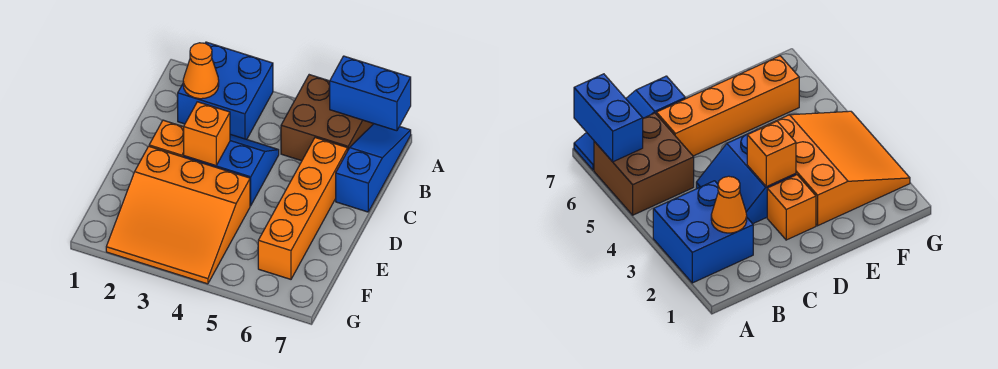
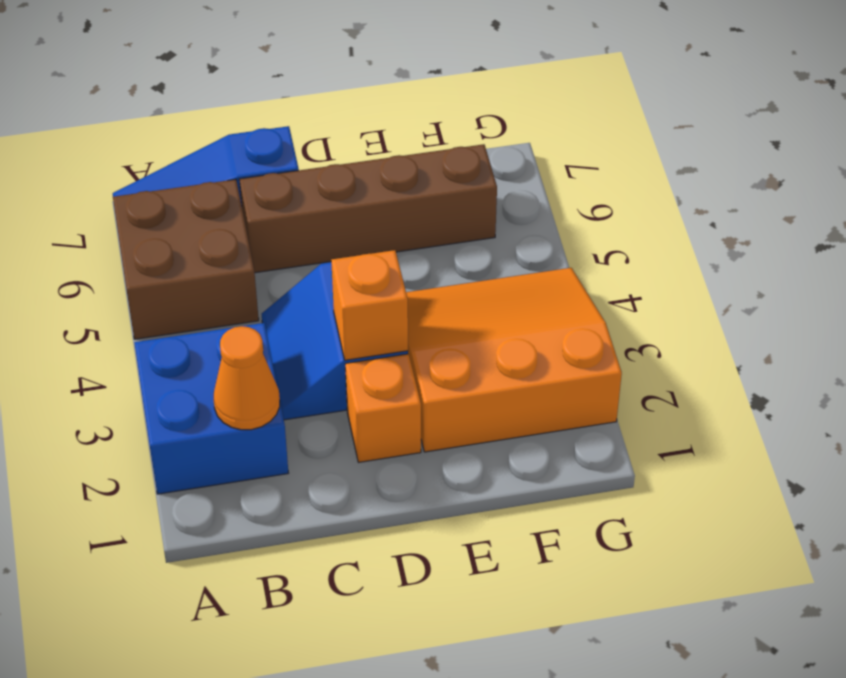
blue brick A6:A7 level 2 -> none
orange brick C6:F6 level 1 -> brown brick C6:F6 level 1
orange slope E2:G4 level 1 top E -> orange slope E2:G4 level 1 top 2

